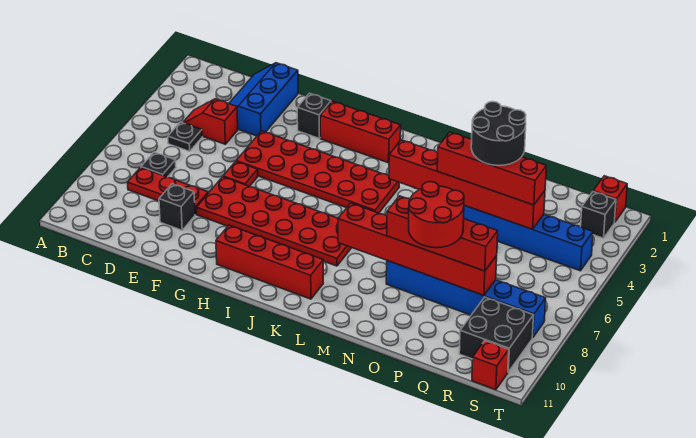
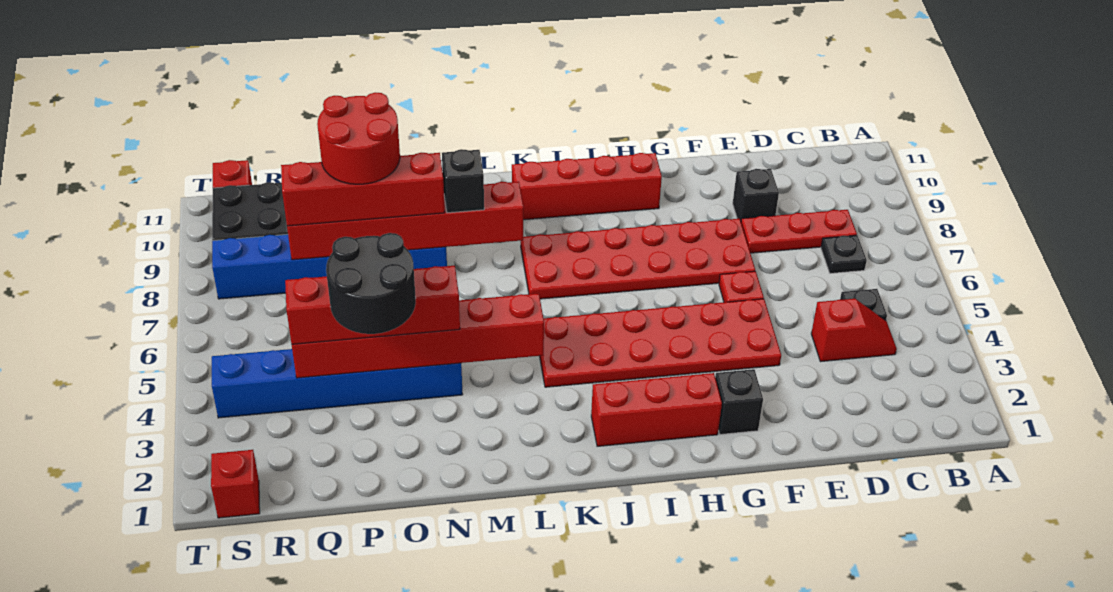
blue slope D1:E3 level 1 top E -> none
black brick S2 level 1 -> black brick M8 level 3

